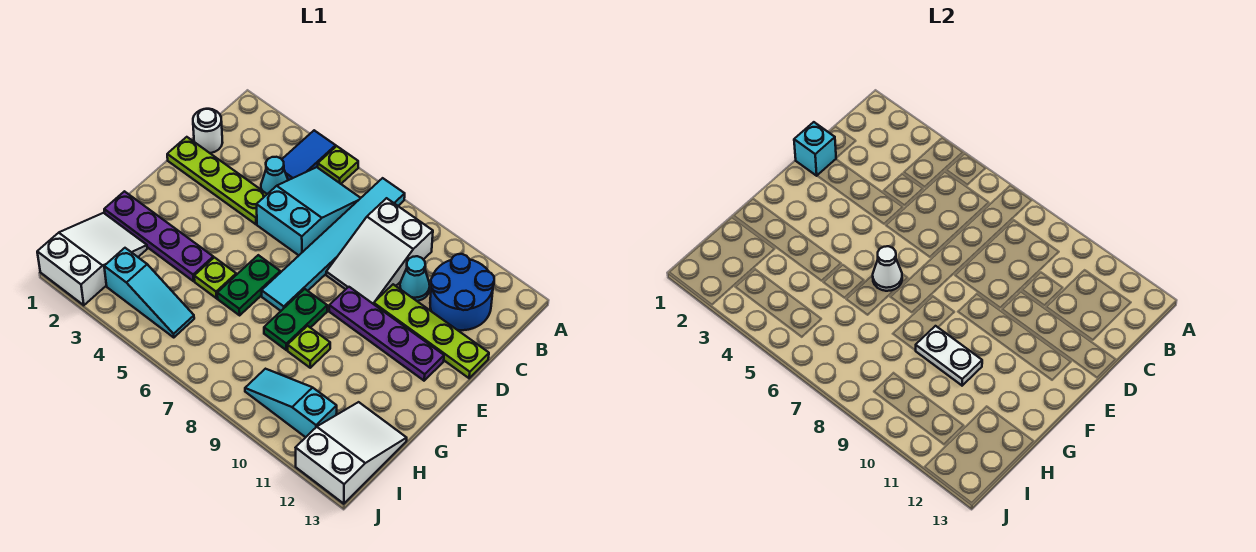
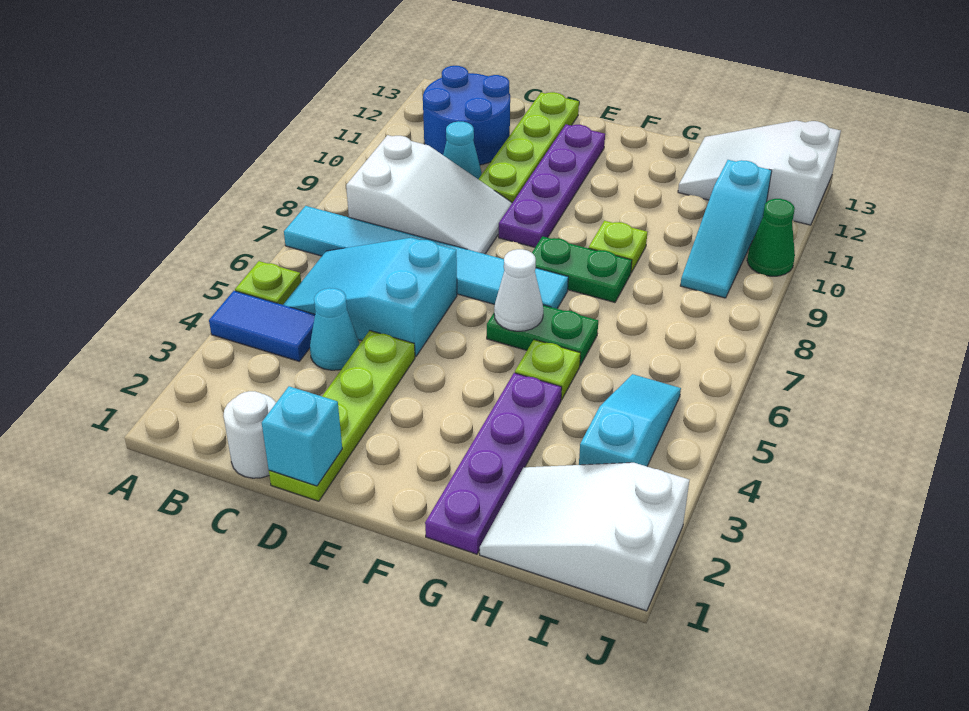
white plate G9:G10 level 2 -> none
none -> green cone J10 level 1

